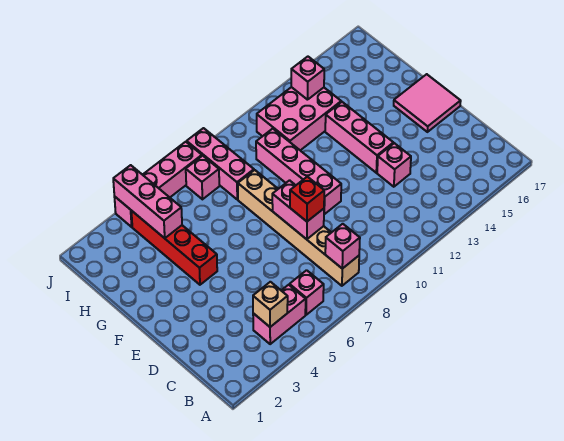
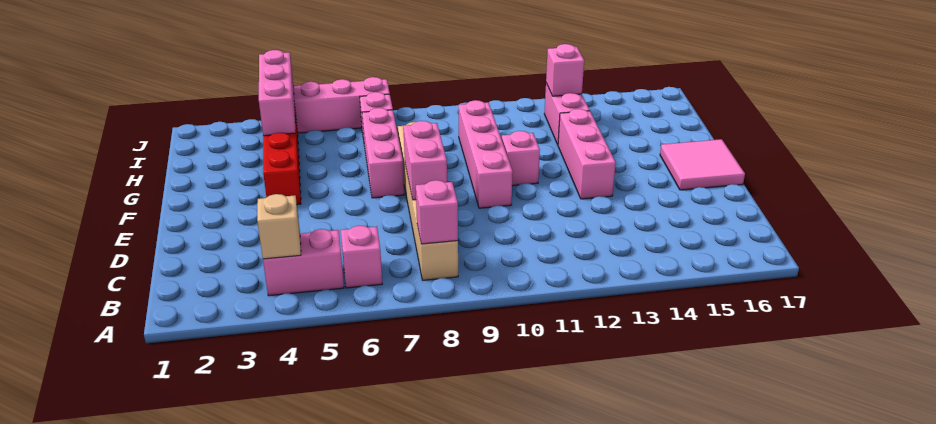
red brick D8 level 3 -> none
pink brick D13 level 1 -> pink brick F11 level 1
pink brick H8:J8 level 1 -> pink brick F7:H7 level 1
pink brick H11:I13 level 1 -> pink brick H13:I13 level 1

